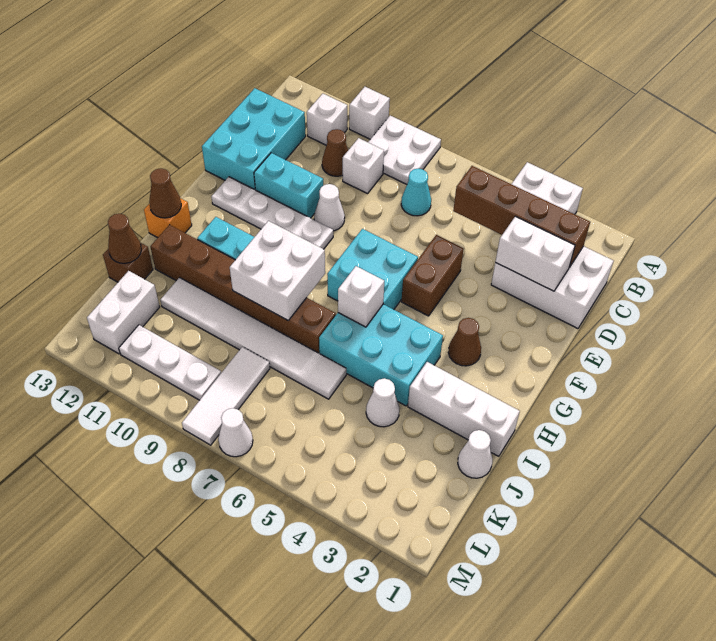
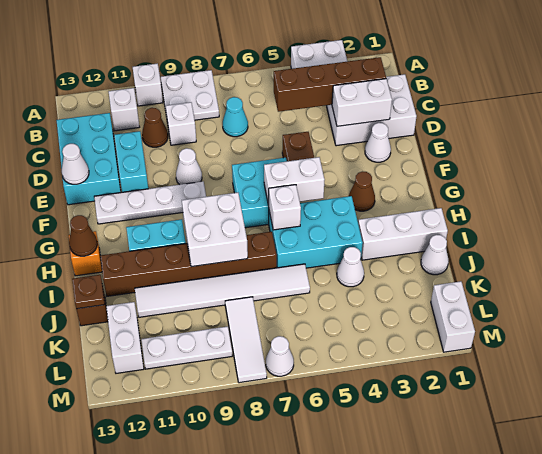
none -> white cone E2 level 1
cyan brick E10:E11 level 1 -> cyan brick D11:E11 level 1
none -> white cone E13 level 2
none -> white brick G5:G6 level 2
brown cone J13 level 2 -> brown plate J13 level 2
none -> white brick L1:M1 level 1

